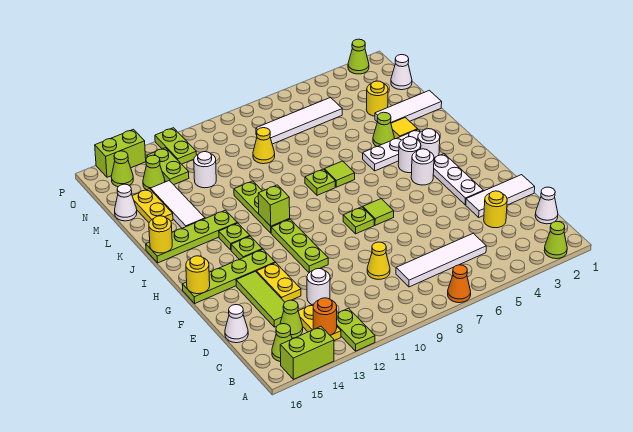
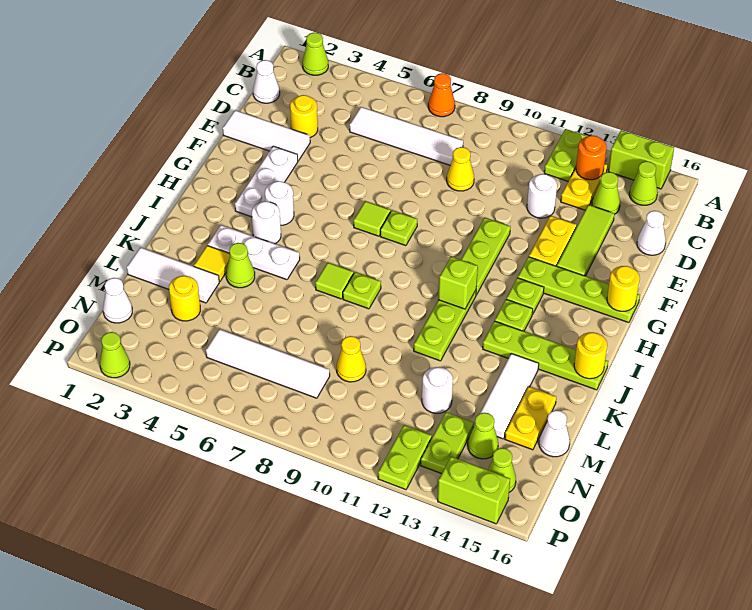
white round brick I3 level 1 -> none

